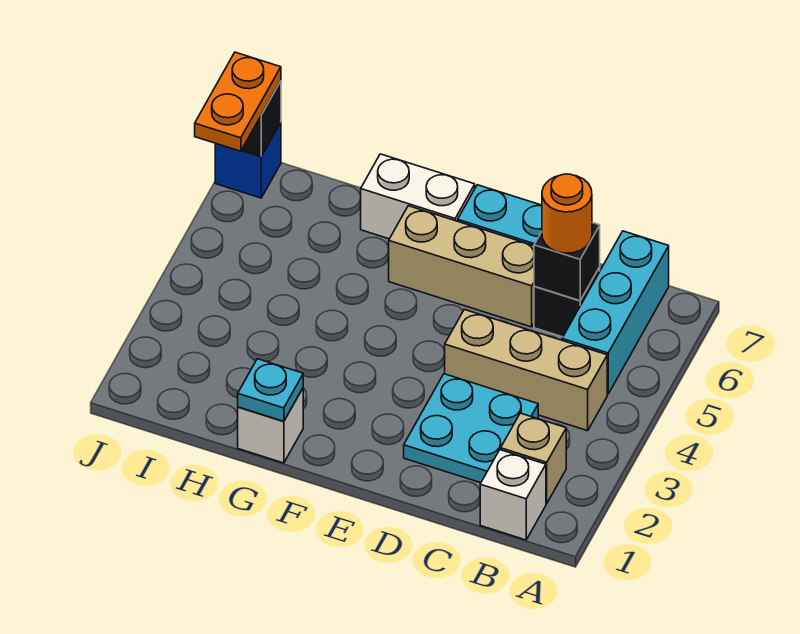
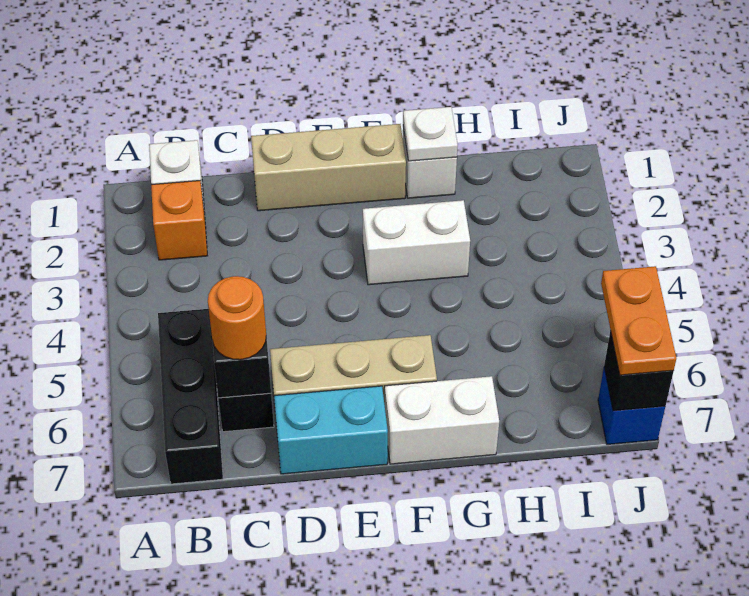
tan brick B2 level 1 -> orange brick B2 level 1
tan brick B4:D4 level 1 -> tan brick D1:F1 level 1
cyan brick B5:B7 level 1 -> black brick B5:B7 level 1
cyan plate C2:D3 level 1 -> none
none -> white brick F3:G3 level 1
cyan plate G1 level 2 -> white plate G1 level 2

